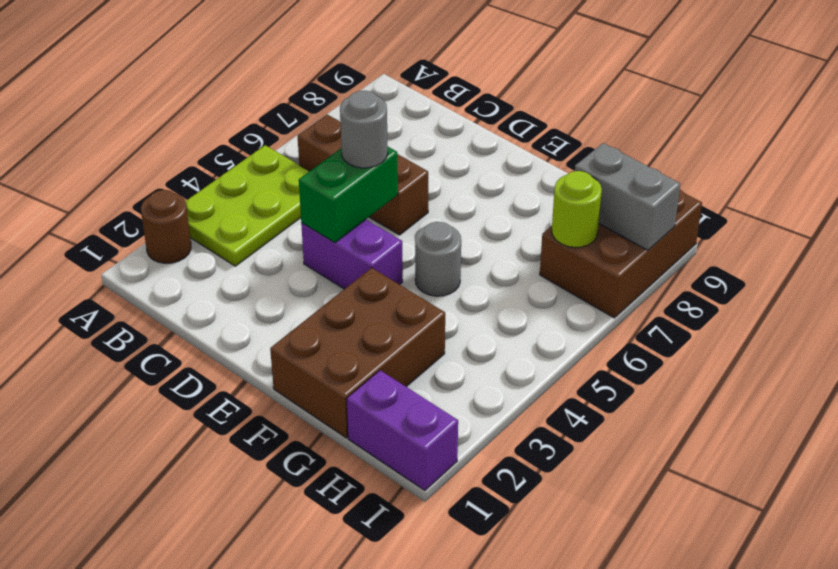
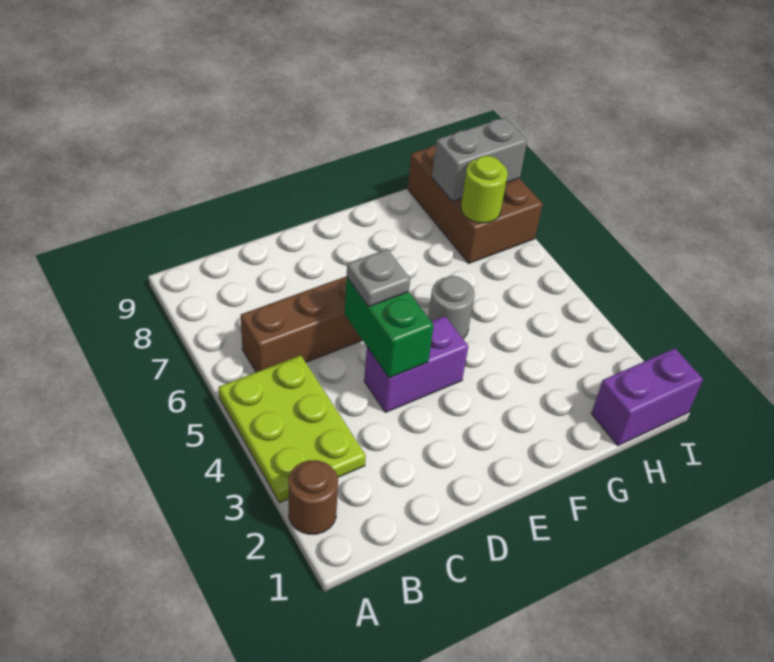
grey round brick D5 level 3 -> grey plate D5 level 3
brown brick F1:G3 level 1 -> none

